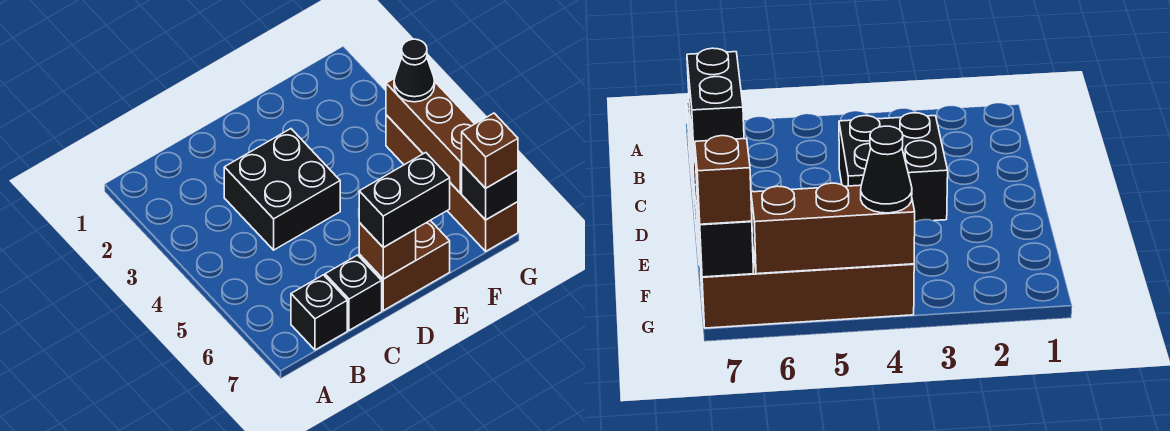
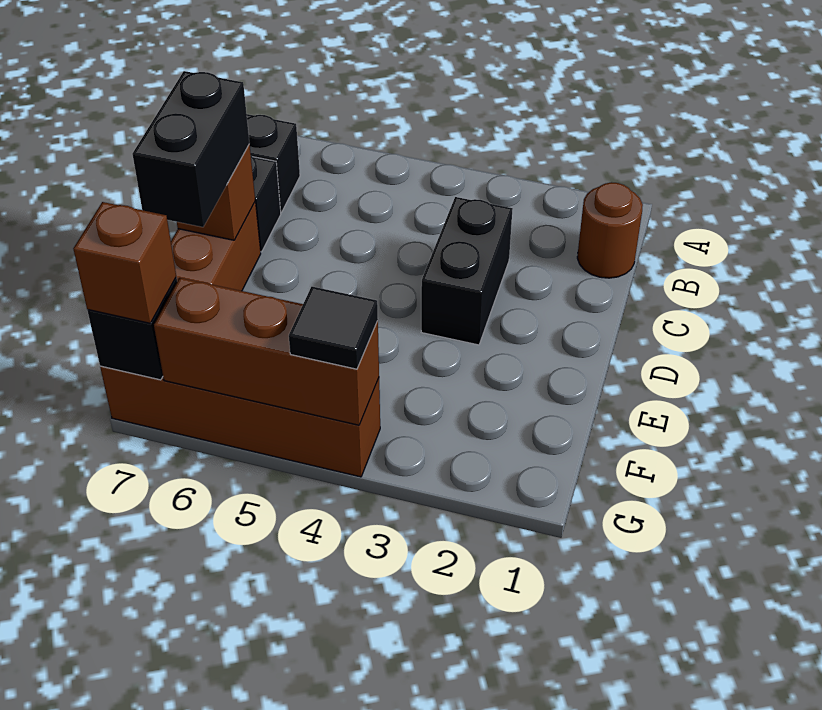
none -> brown round brick B1 level 1
black brick C3:D4 level 1 -> black brick C3:D3 level 1
black cone G4 level 3 -> black tile G4 level 3

